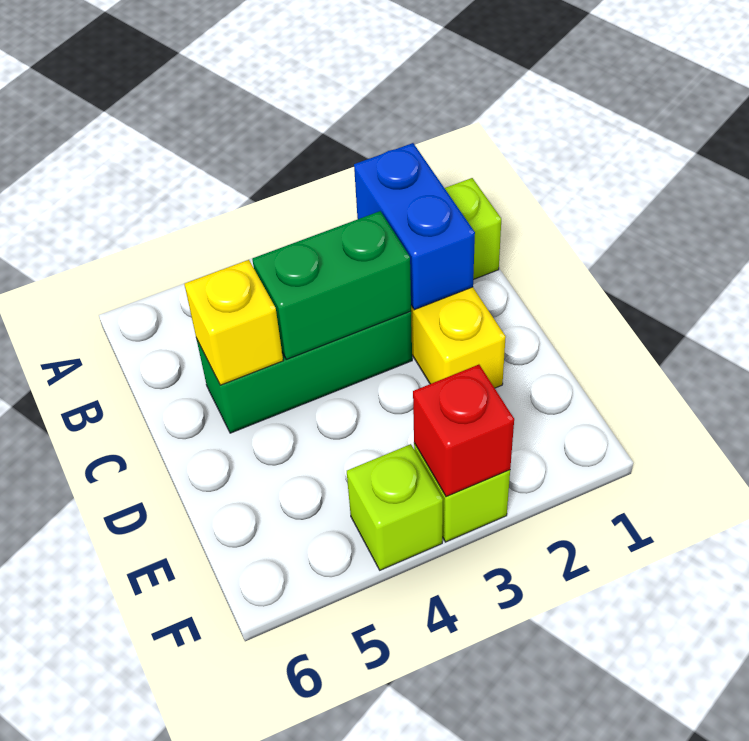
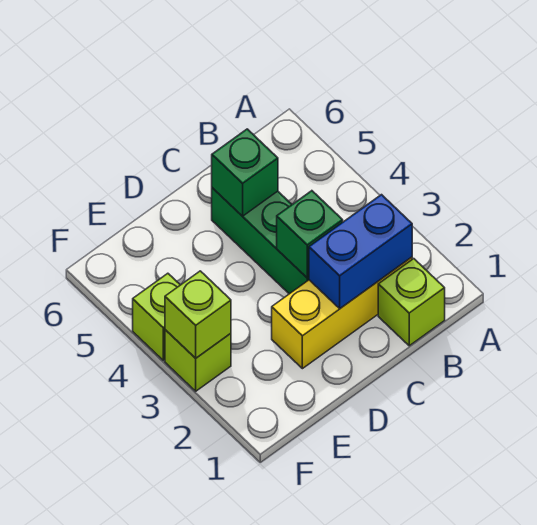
green brick C3:C4 level 2 -> green brick C3 level 2
yellow brick C5 level 2 -> green brick C5 level 2
red brick F3 level 2 -> lime brick F3 level 2

